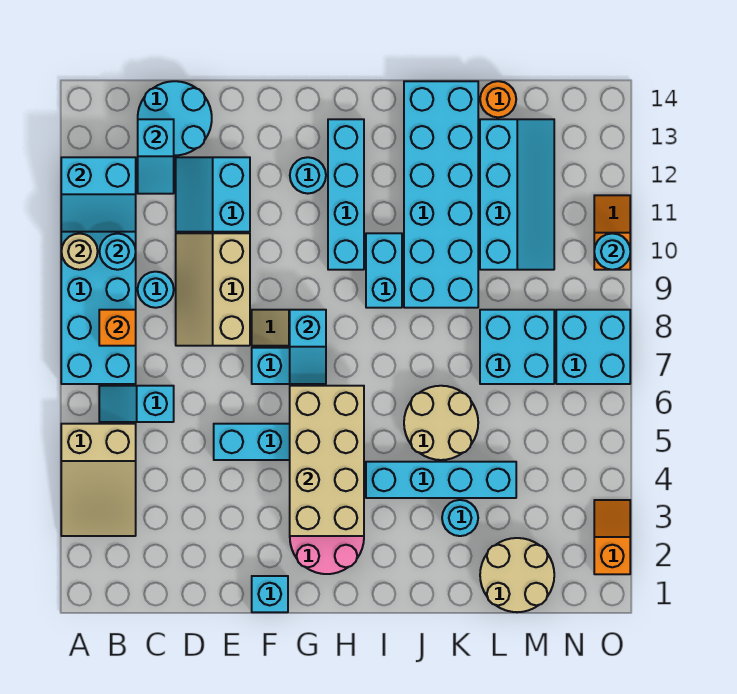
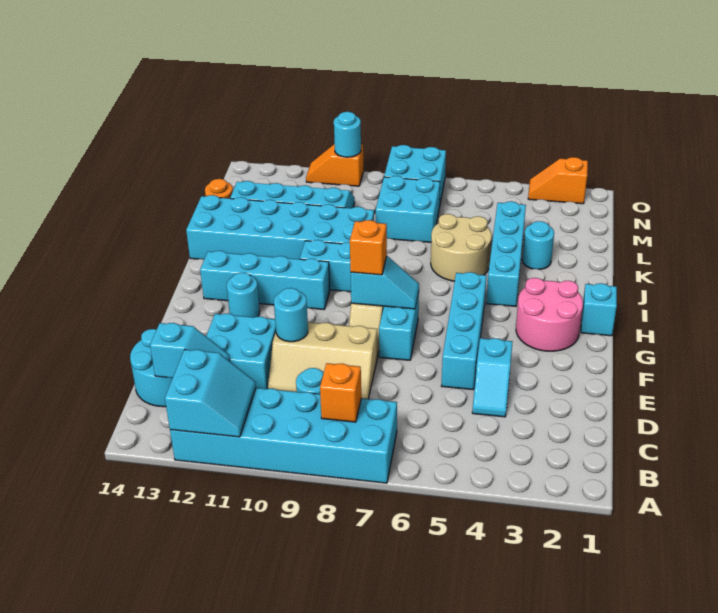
tan slope A3:B5 level 1 top 5 -> none
tan round brick A10 level 2 -> none
cyan slope B6:C6 level 1 top C -> cyan slope D4:E4 level 1 top E
cyan round brick B10 level 2 -> cyan round brick E10 level 2
cyan slope D11:E12 level 1 top E -> cyan brick D11:E12 level 1
cyan brick F1 level 1 -> cyan brick H1 level 1
tan brick G3:H6 level 2 -> none
none -> orange brick G8 level 3
tan round brick L1:M2 level 1 -> none

